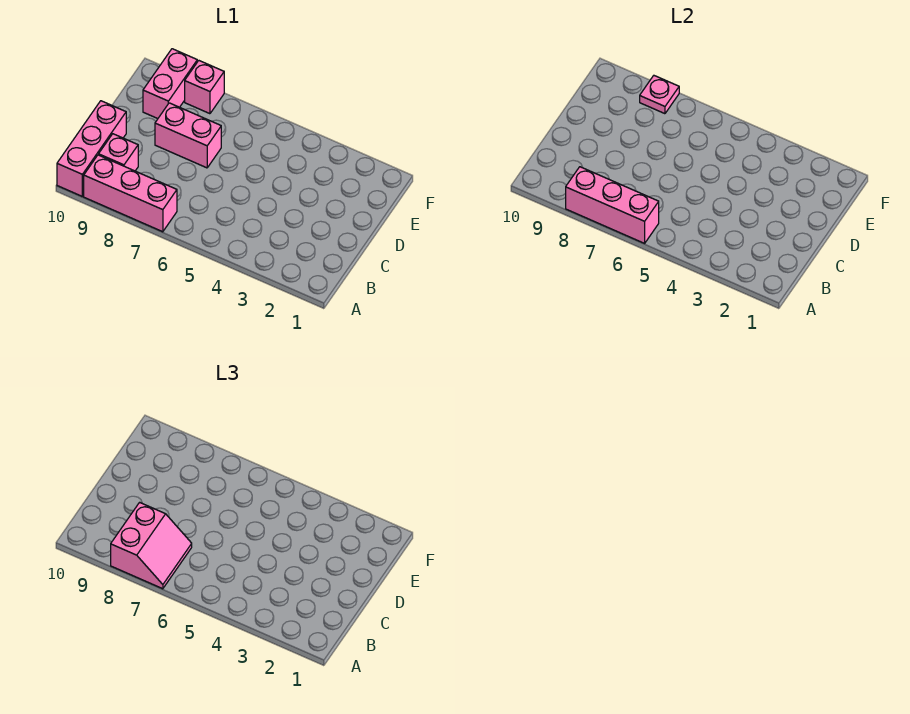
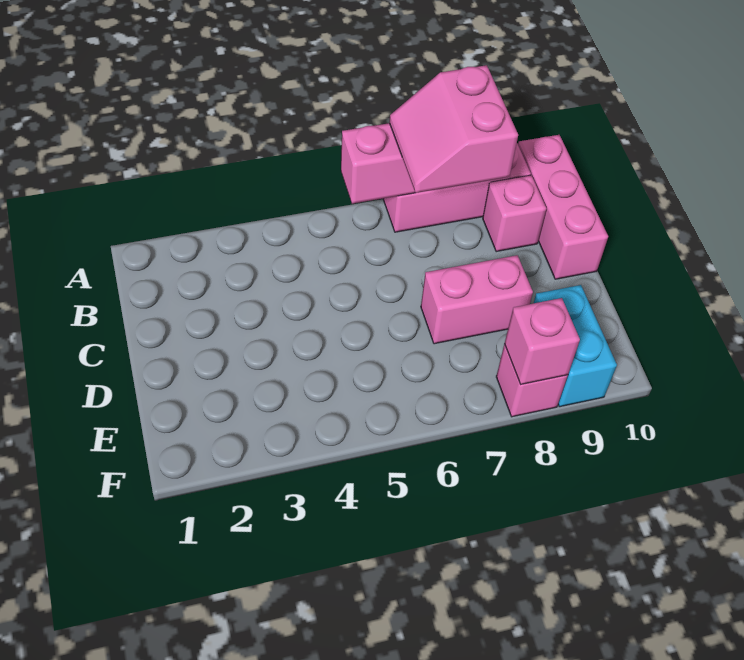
pink brick E9:F9 level 1 -> cyan brick E9:F9 level 1
pink plate F8 level 2 -> pink brick F8 level 2

